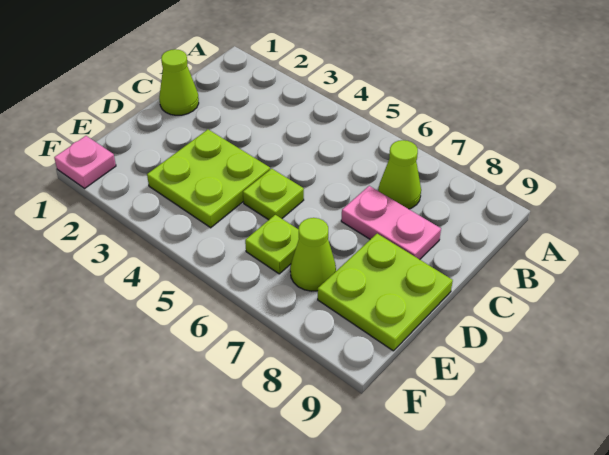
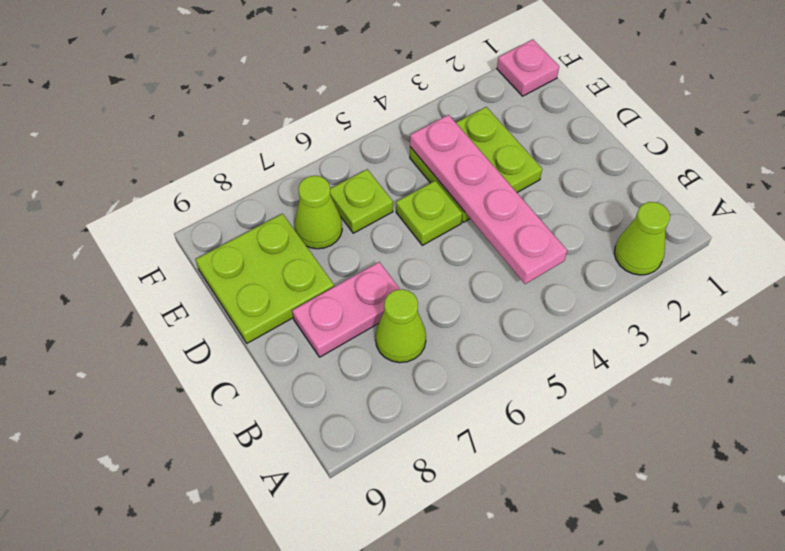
none -> pink plate B4:E4 level 2
lime cone C1 level 1 -> lime cone A2 level 1

